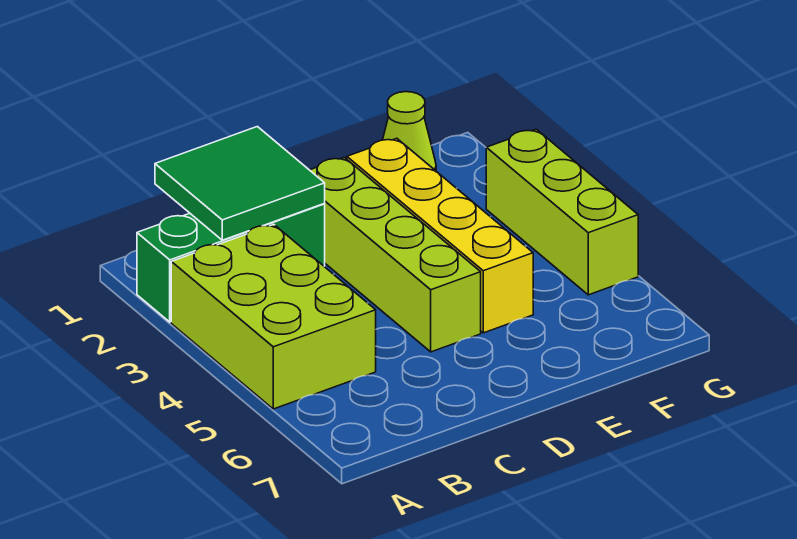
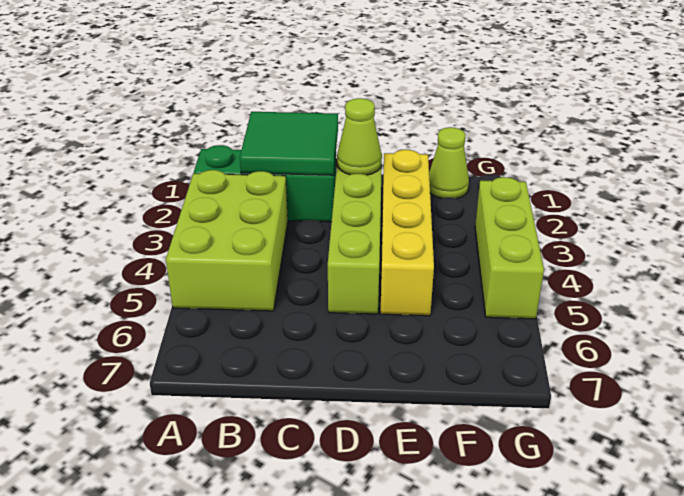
none -> lime cone D2 level 2

